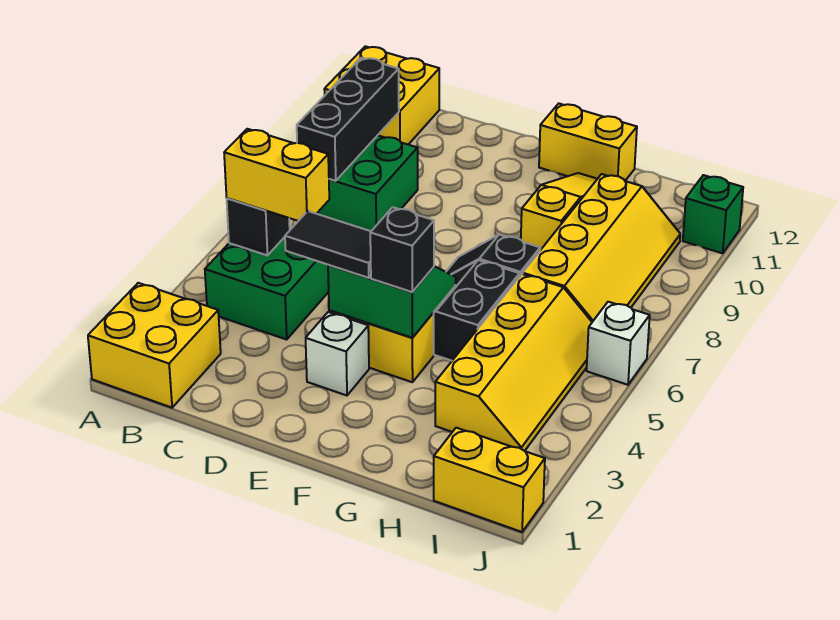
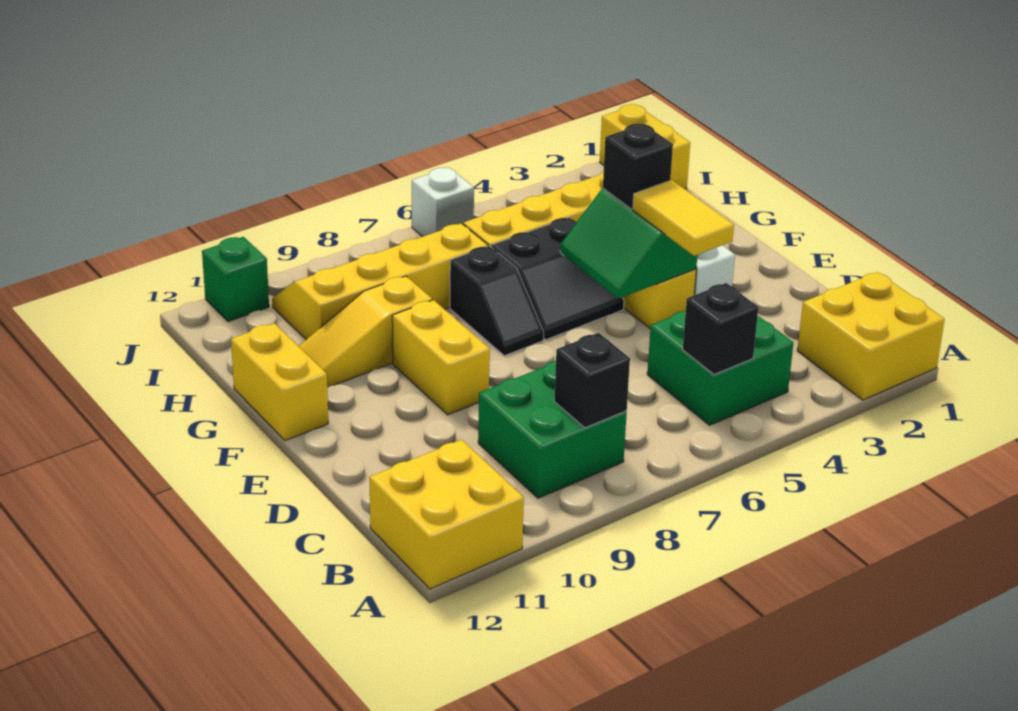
yellow brick B5:C5 level 3 -> yellow brick E9:F9 level 1
black brick B8:B10 level 2 -> black brick B8 level 2
black tile D4:E4 level 3 -> yellow tile D4:E4 level 3

